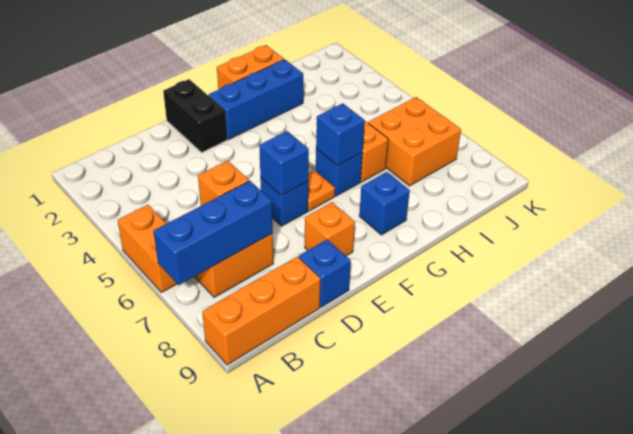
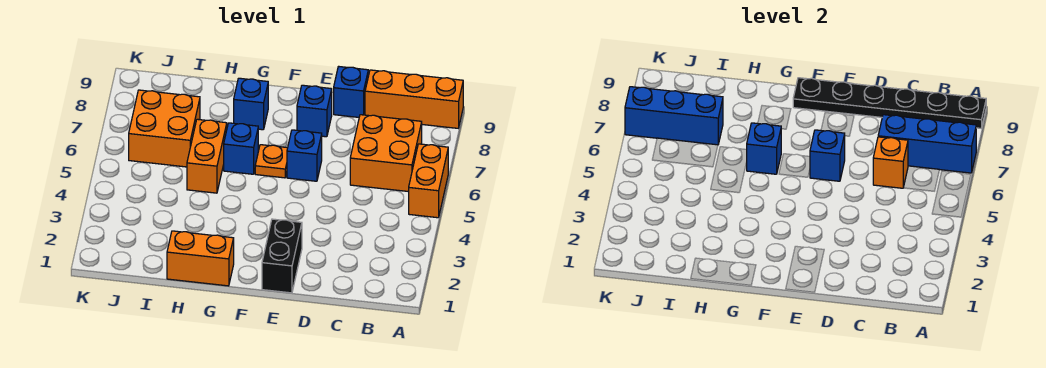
none -> black plate A9:F9 level 2
orange brick E8 level 1 -> blue brick E8 level 1
blue brick F2:H2 level 1 -> blue brick I7:K7 level 2

